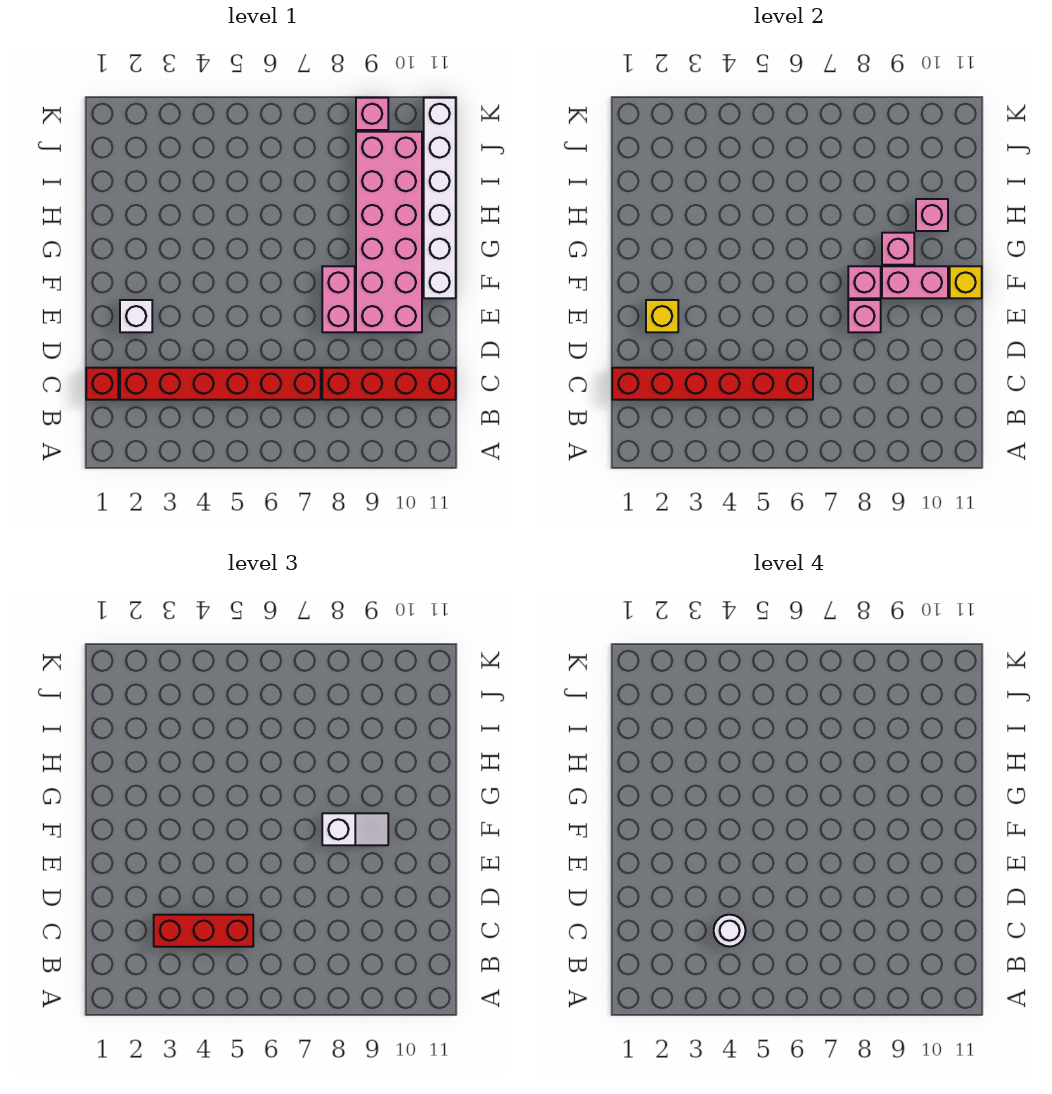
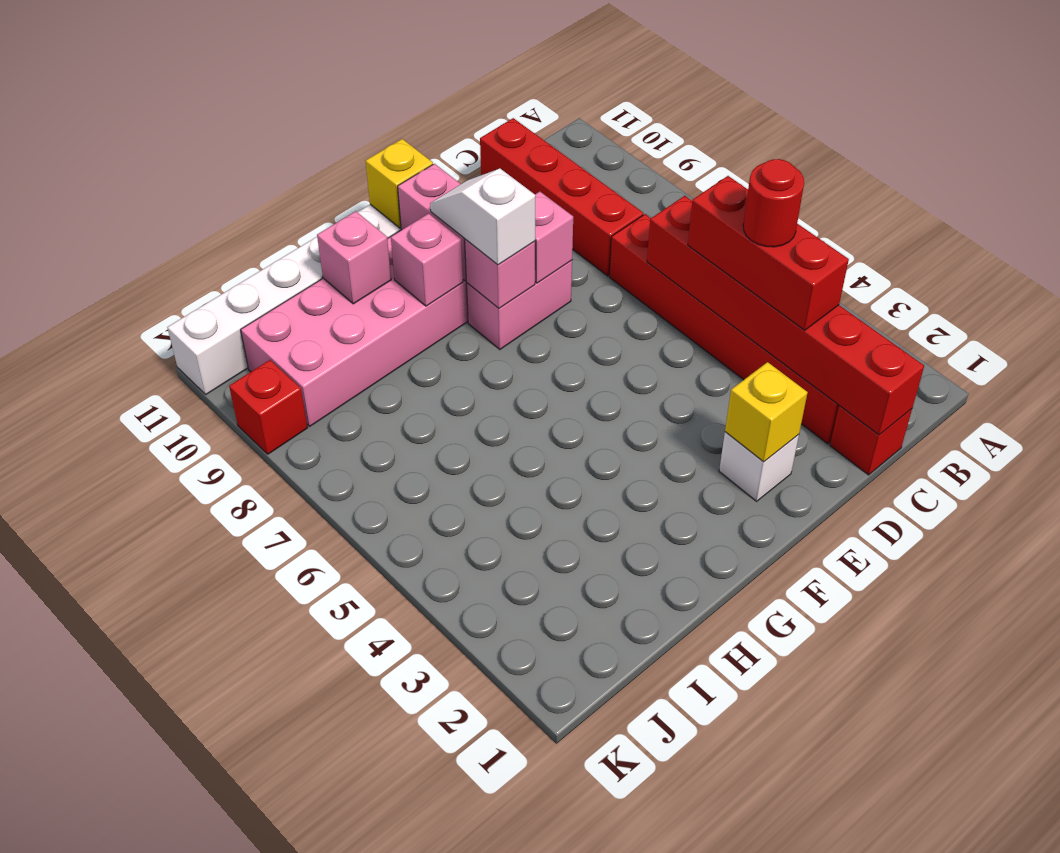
white round brick C4 level 4 -> red round brick C4 level 4
pink brick K9 level 1 -> red brick K9 level 1

